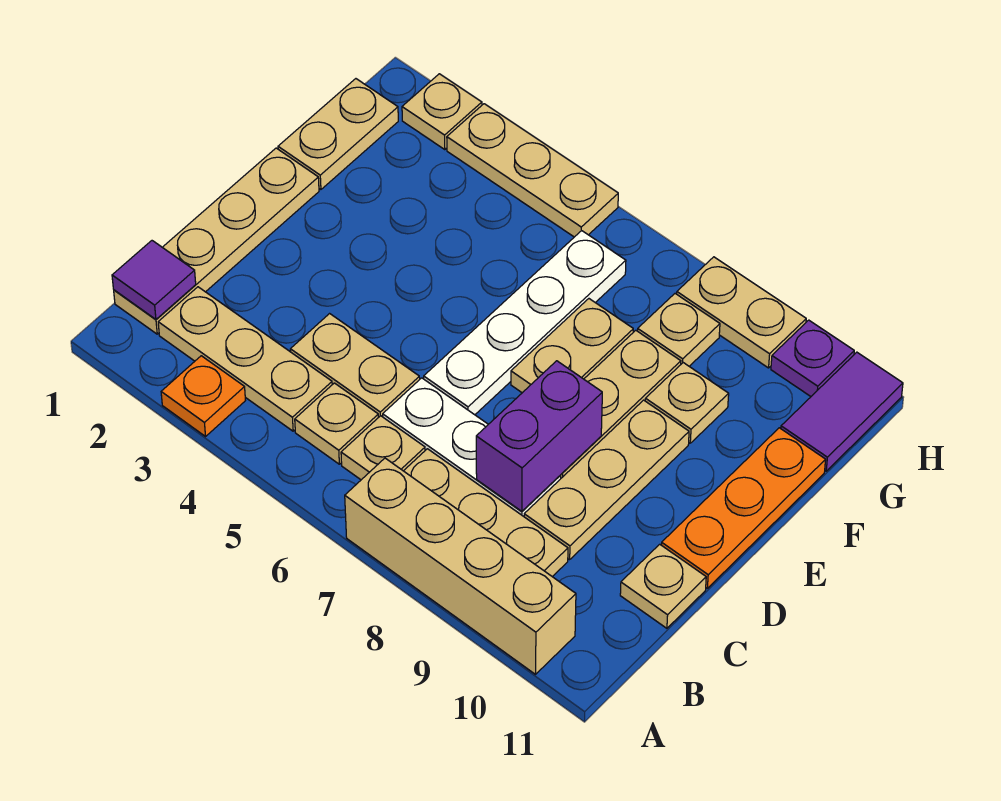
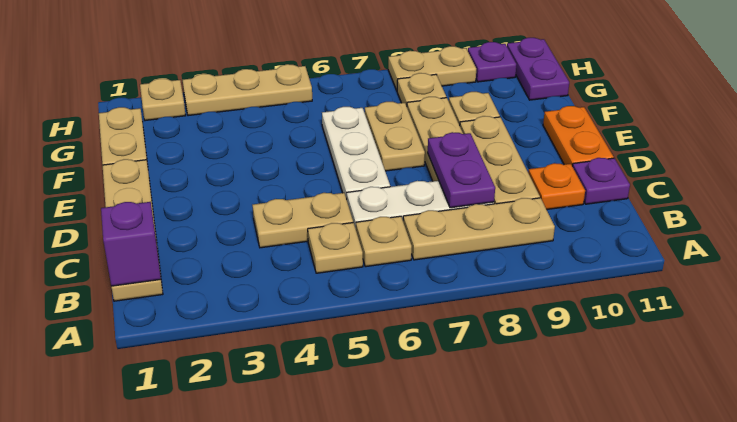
orange plate A3 level 1 -> orange plate C10 level 1
tan brick A7:A10 level 1 -> none
purple tile B1 level 2 -> purple brick B1 level 2
tan plate B2:B4 level 1 -> none
purple brick C8:D8 level 2 -> purple plate C8:D8 level 2
tan plate C11 level 1 -> purple plate C11 level 1
white plate D6:G6 level 1 -> white plate D6:F6 level 1
orange plate D11:F11 level 1 -> orange plate D11:E11 level 1
purple tile G11:H11 level 1 -> purple plate G11:H11 level 1

